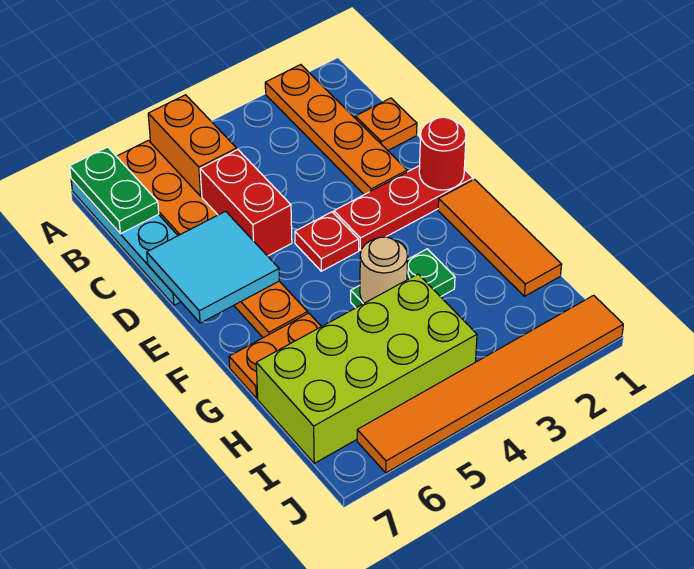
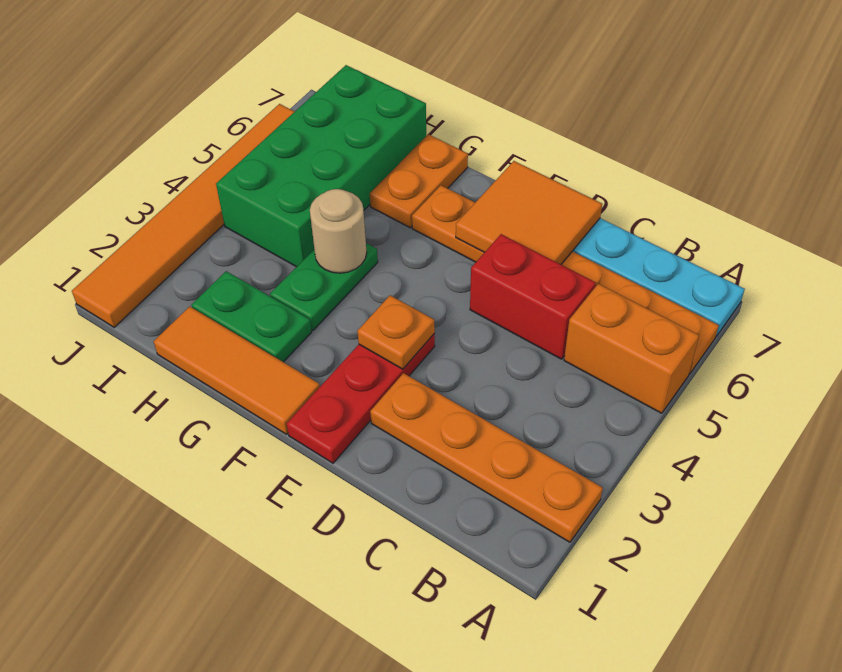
green plate A7:B7 level 2 -> green plate G2:H2 level 1
orange plate C1 level 1 -> orange plate E3 level 2
cyan tile D6:E7 level 2 -> orange tile D6:E7 level 2
red round brick E1 level 2 -> none
red plate E4 level 1 -> none
lime brick H4:I7 level 1 -> green brick H4:I7 level 1

